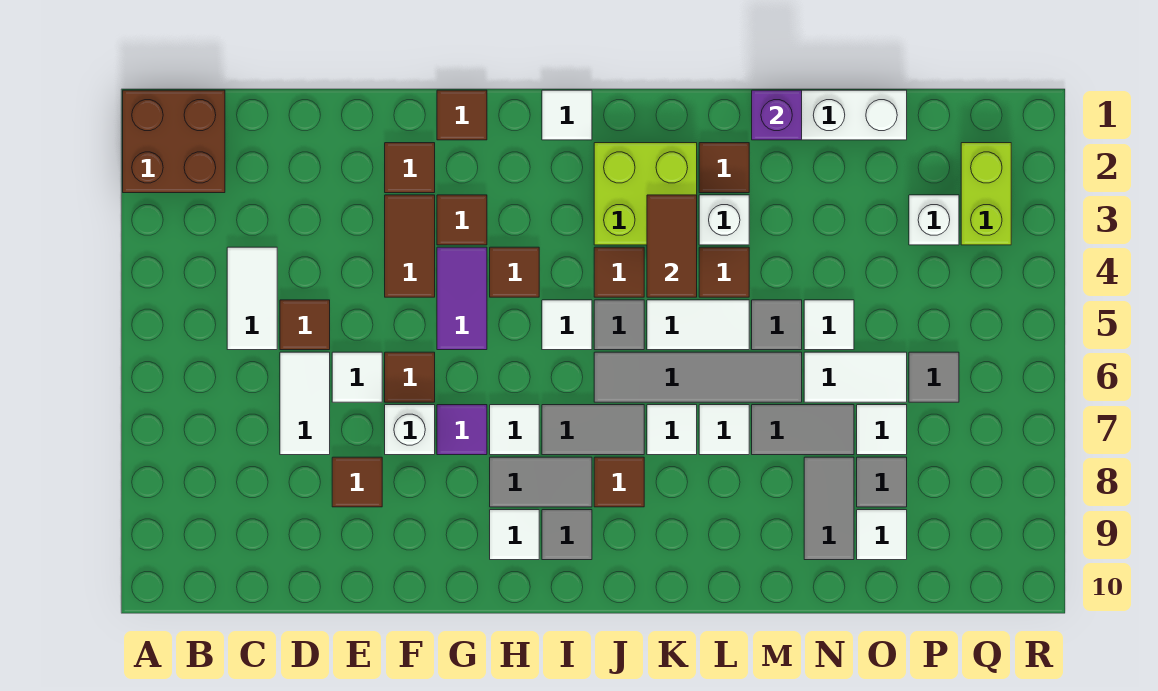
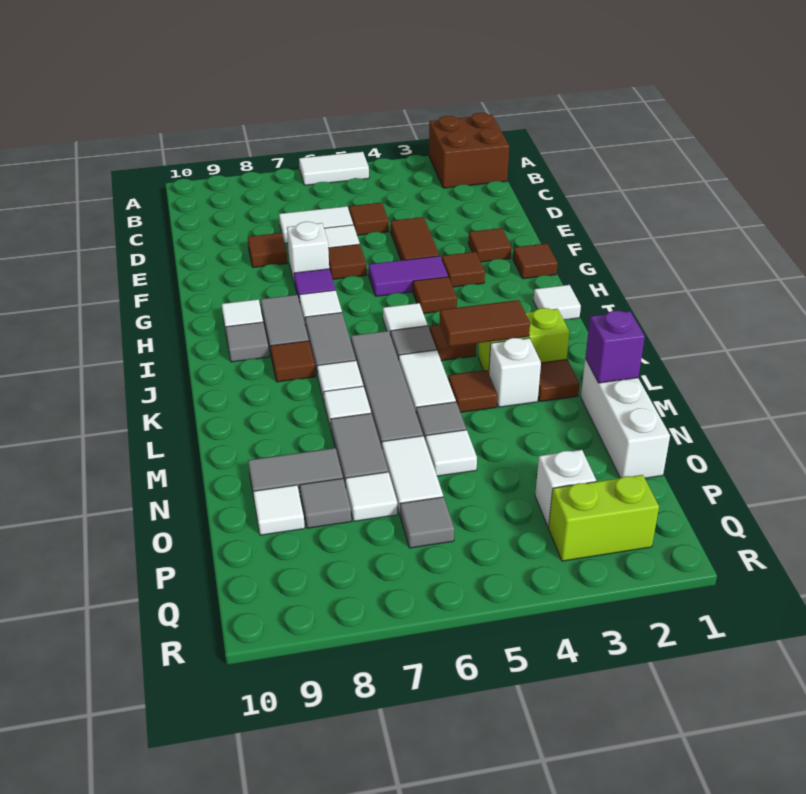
white tile C4:C5 level 1 -> white tile A5:A6 level 1
brown tile F3:F4 level 1 -> brown tile E4:F4 level 1
lime brick J2:K3 level 1 -> lime brick K2:K3 level 1

